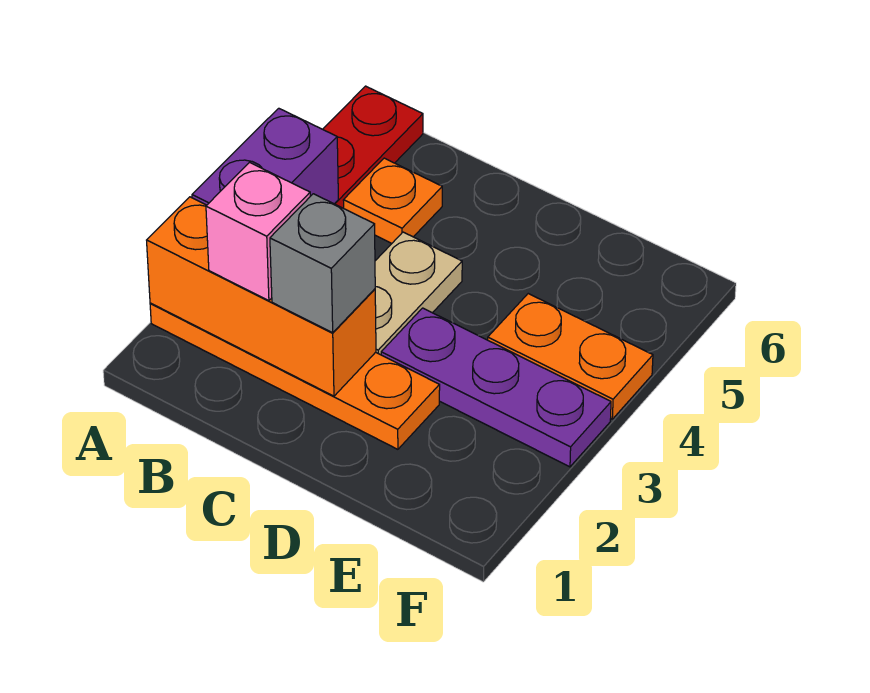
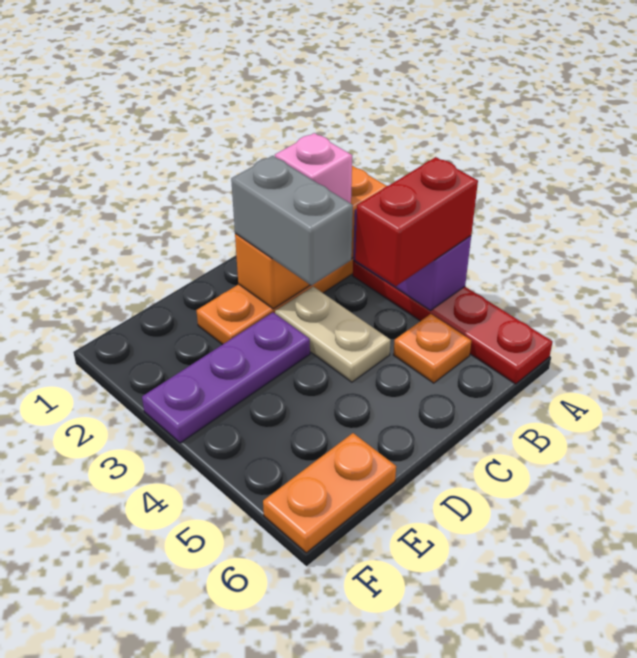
none -> red brick A4:B4 level 3
grey brick C2 level 3 -> grey brick C2:C3 level 3
orange plate E4:F4 level 1 -> orange plate E6:F6 level 1

